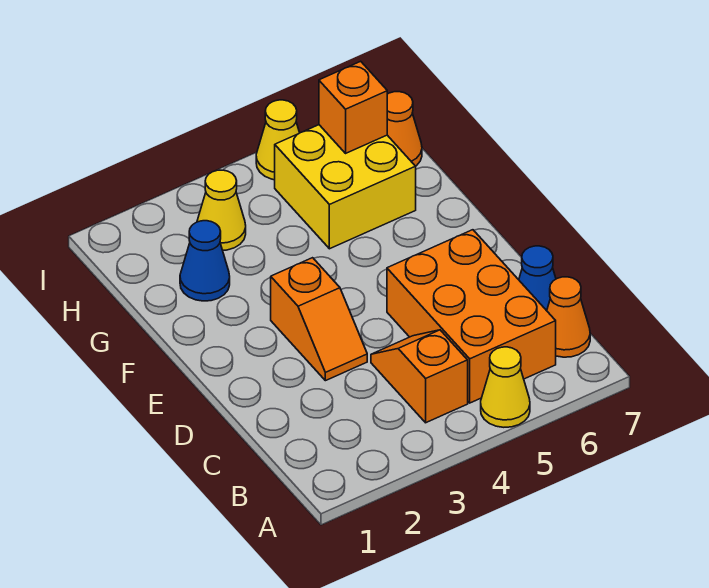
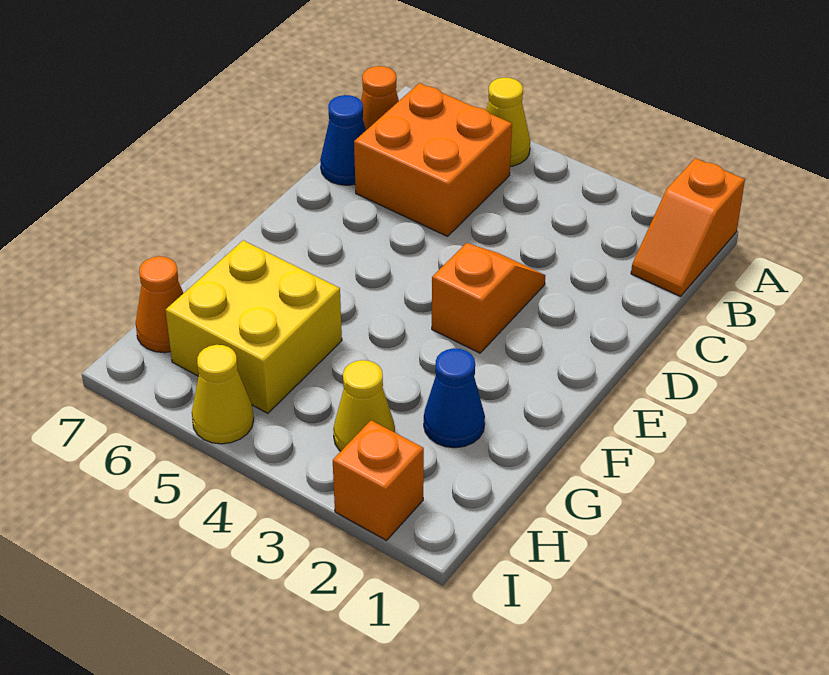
orange slope B4:C4 level 1 top B -> orange slope A1:B1 level 1 top A
orange brick B5:D6 level 1 -> orange brick B5:C6 level 1
orange brick H6 level 2 -> orange brick I2 level 1

